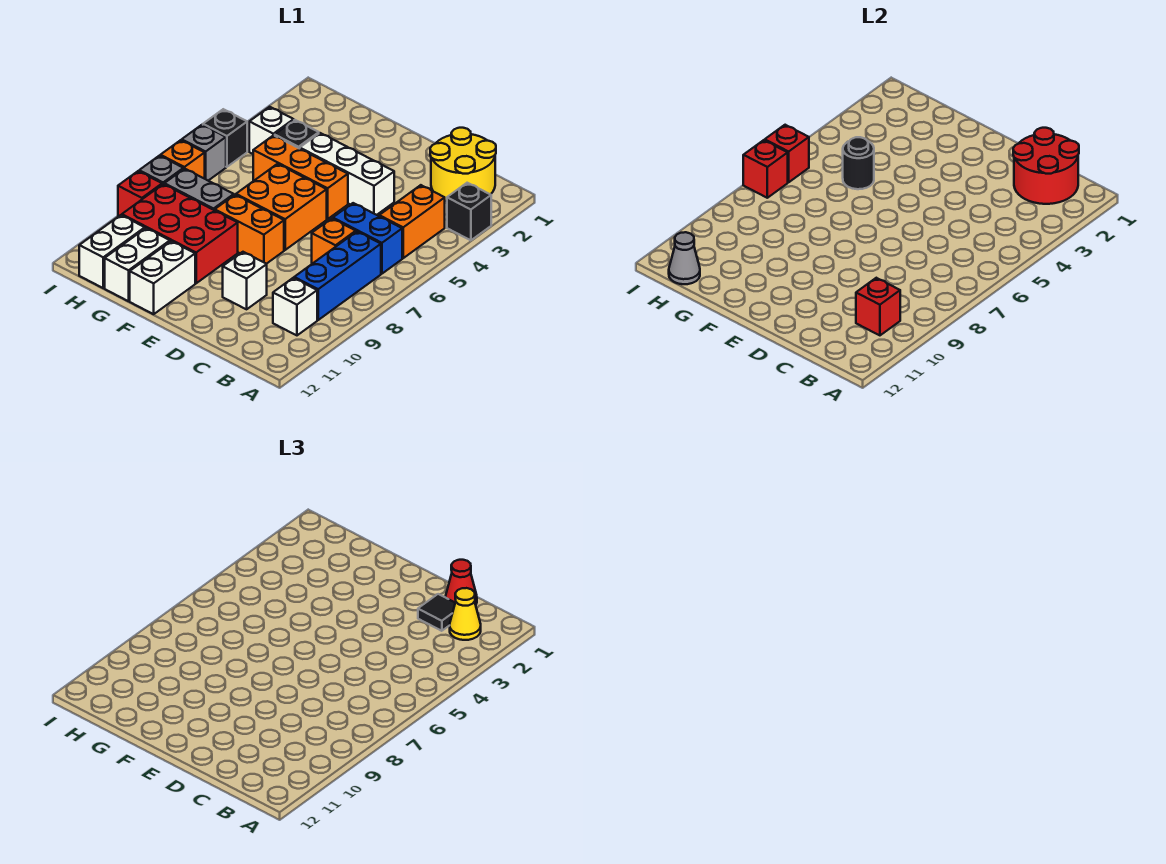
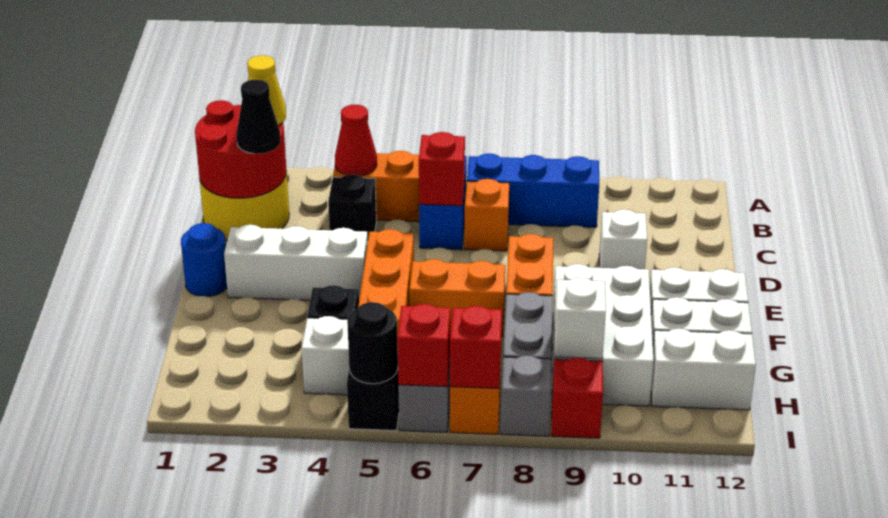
black brick A3 level 1 -> black brick C4 level 1
white brick B10 level 1 -> white brick H9 level 2
red brick B10 level 2 -> red brick C6 level 2
red cone C1 level 3 -> red cone B4 level 2
black tile C2 level 3 -> black cone C2 level 3
white brick D4:F4 level 1 -> white brick E2:E4 level 1
none -> blue round brick E1 level 1
orange brick E6:F7 level 1 -> orange brick F6:F7 level 1
red brick F9:H10 level 1 -> white brick F9:H10 level 1
black round brick G5 level 2 -> black round brick I5 level 2
grey cone H12 level 2 -> none

